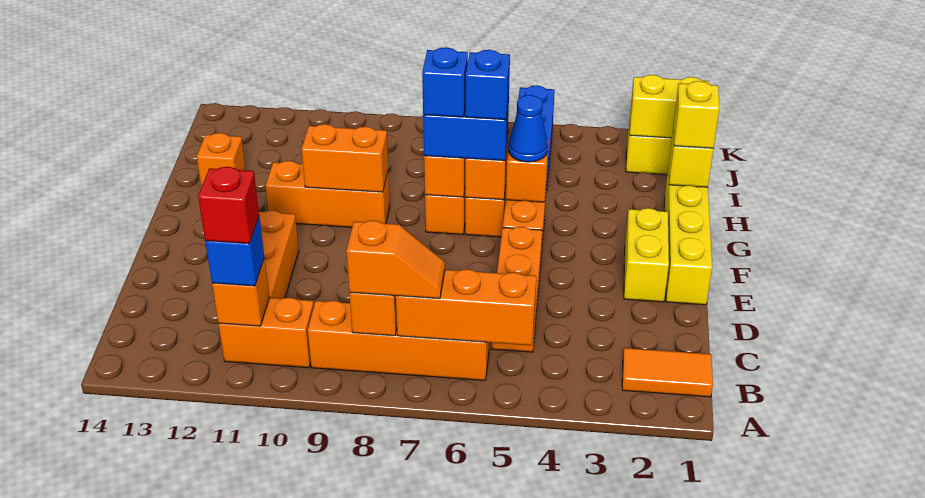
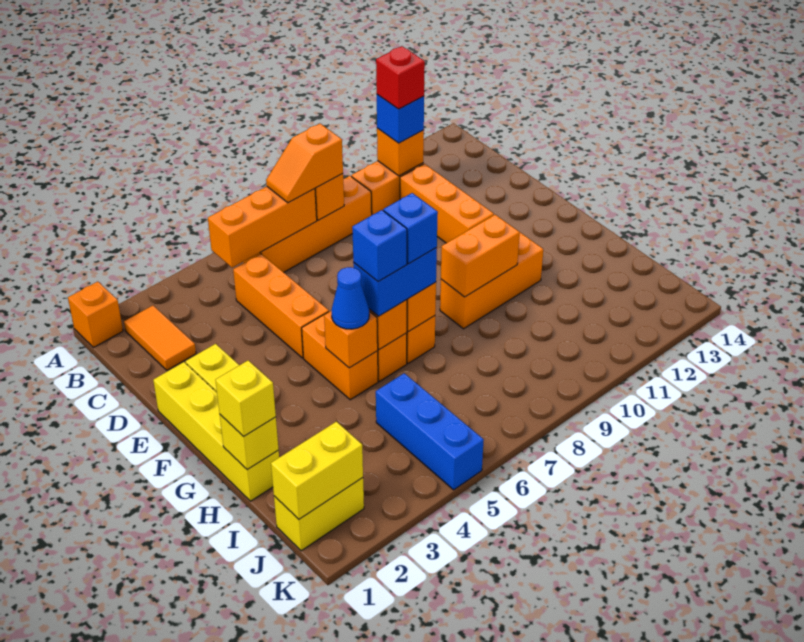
orange tile B1:B2 level 1 -> orange tile B2:C2 level 1
orange brick H13 level 1 -> orange brick A1 level 1

